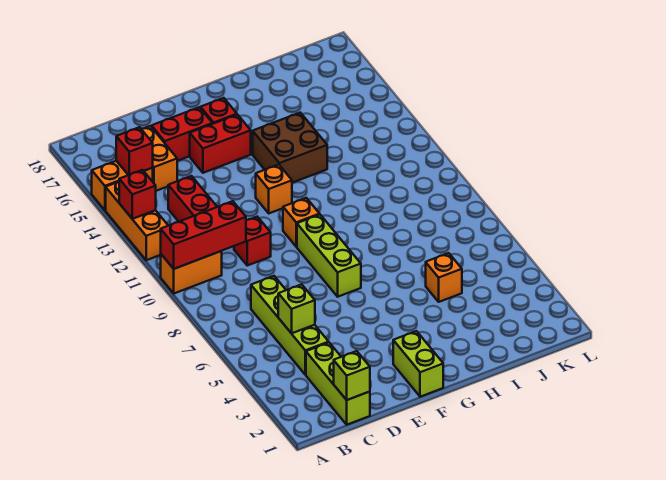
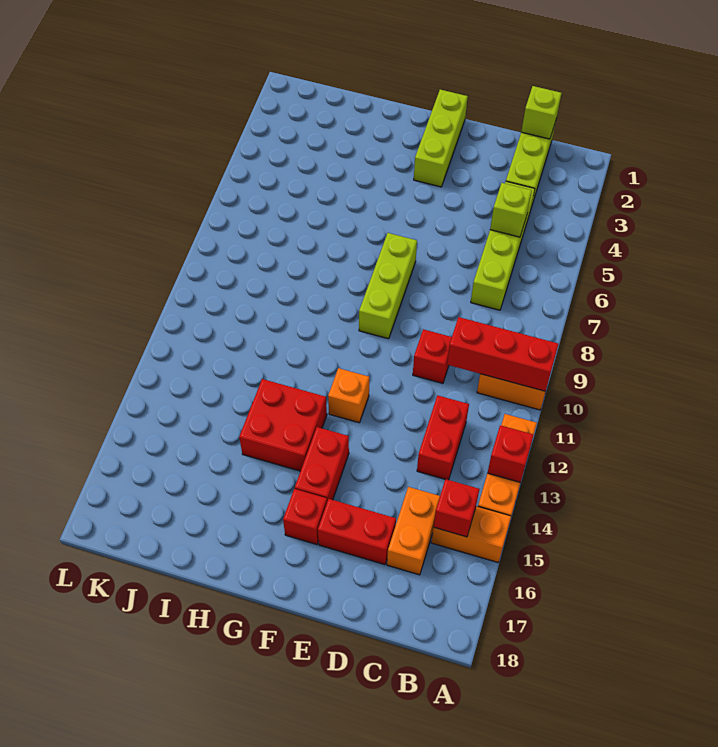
red brick E15:F15 level 1 -> red brick F14:F15 level 1
lime brick F1:F2 level 1 -> lime brick F1:F3 level 1
orange brick F10 level 1 -> none
brown brick G13:H14 level 1 -> red brick G13:H14 level 1
orange brick I5 level 1 -> none

